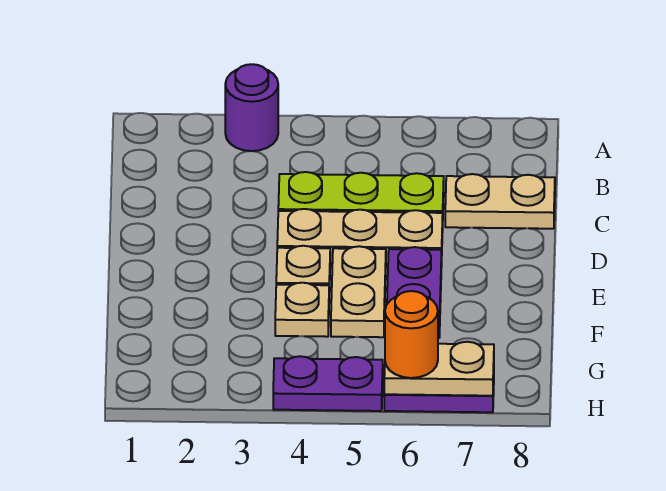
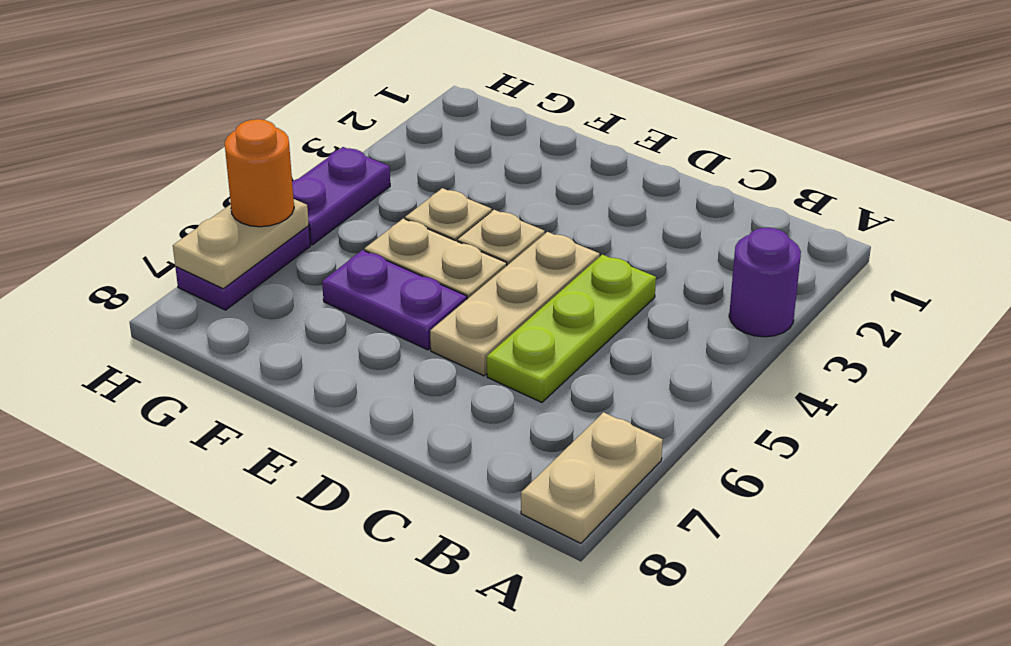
tan plate C7:C8 level 1 -> tan plate A7:A8 level 1

